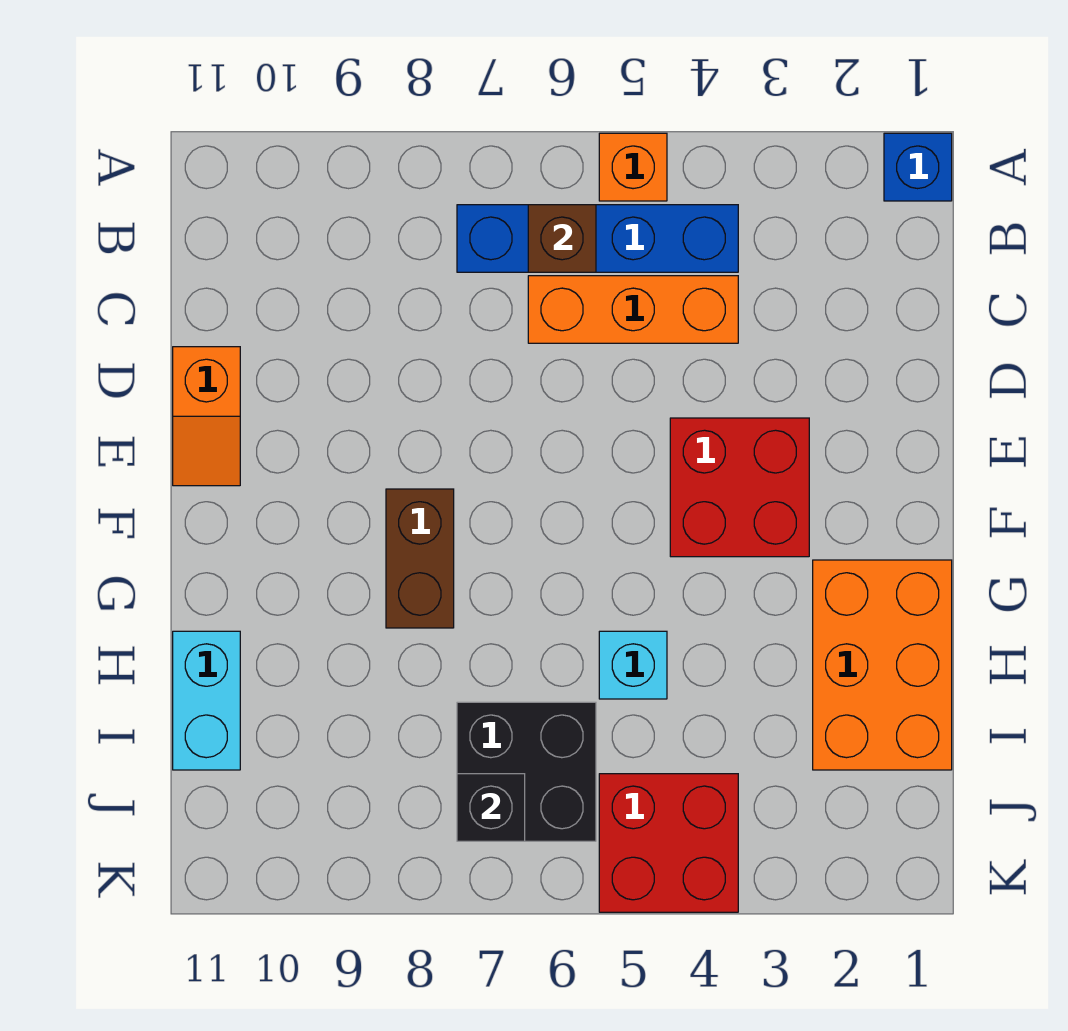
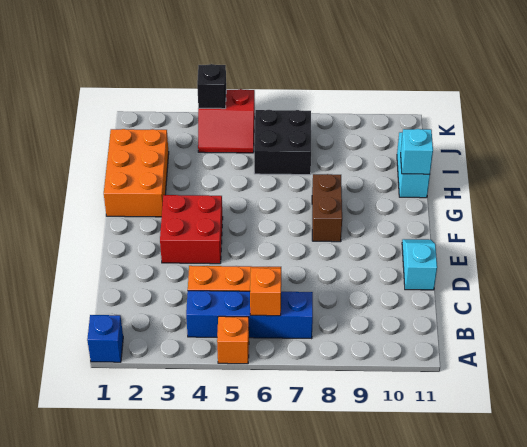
brown brick B6 level 2 -> orange brick B6 level 2
orange slope D11:E11 level 1 top D -> cyan slope D11:E11 level 1 top D
cyan brick H5 level 1 -> cyan brick H11 level 2
red brick J4:K5 level 1 -> red slope J4:K5 level 1 top K
black brick J7 level 2 -> black brick K4 level 2

